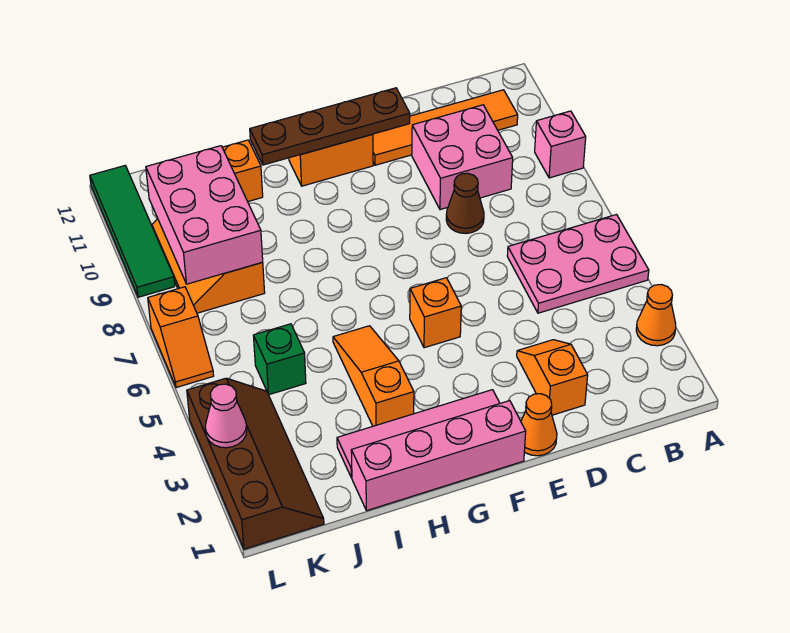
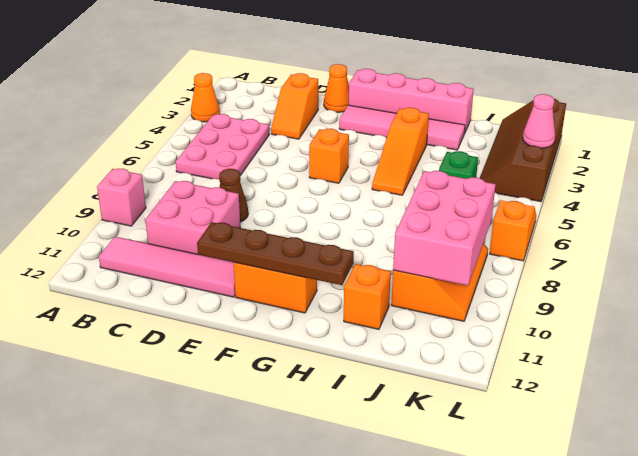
pink plate A5:C6 level 1 -> pink plate B4:C6 level 1
orange tile B11:E11 level 1 -> pink tile B11:E11 level 1
green tile L9:L12 level 1 -> none

